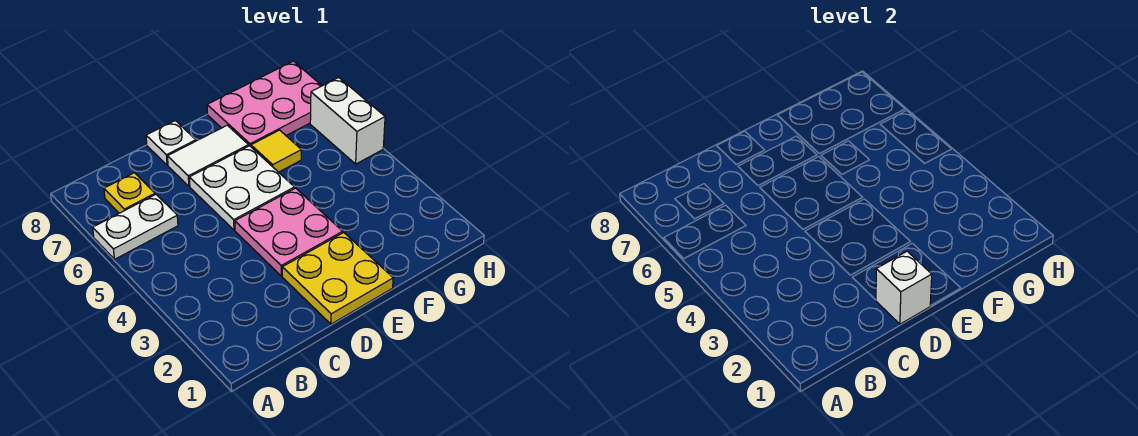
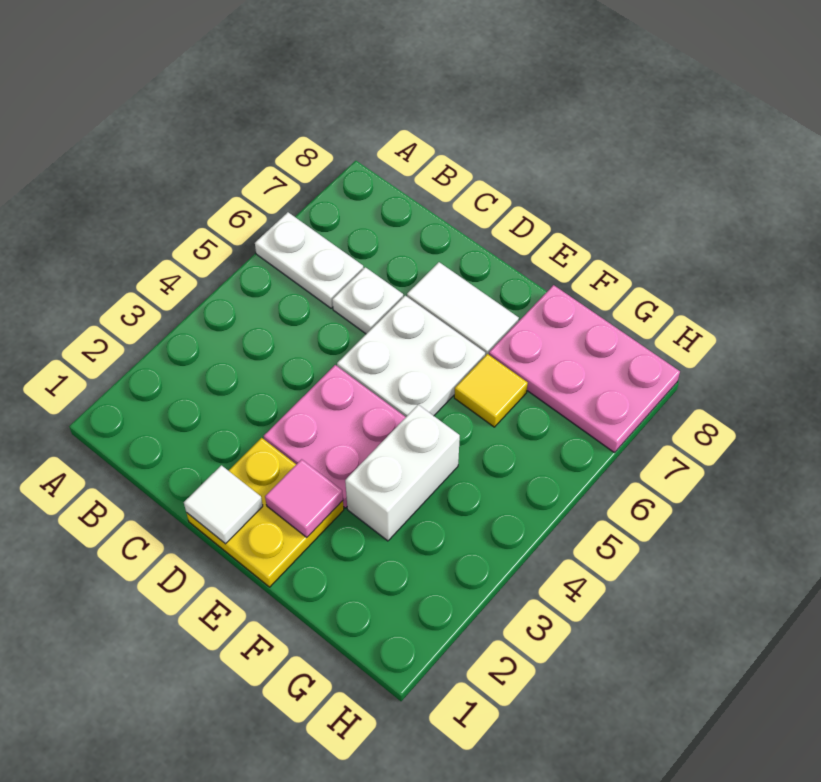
yellow plate B7 level 1 -> none
white brick D1 level 2 -> white tile D1 level 2
white plate D8 level 1 -> white plate C6 level 1
none -> pink tile E2 level 2
white brick H5:H6 level 1 -> white brick F3:F4 level 1

